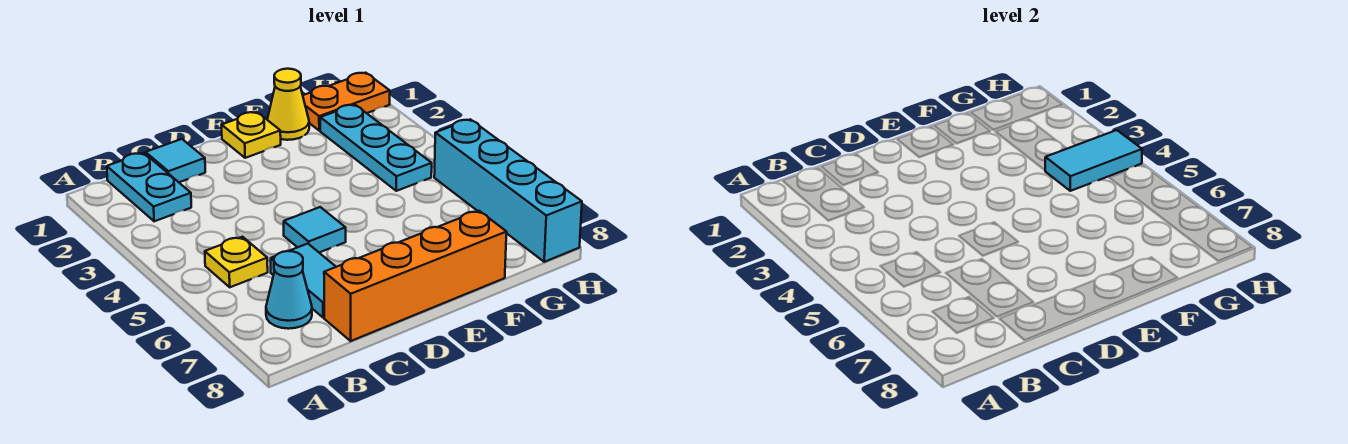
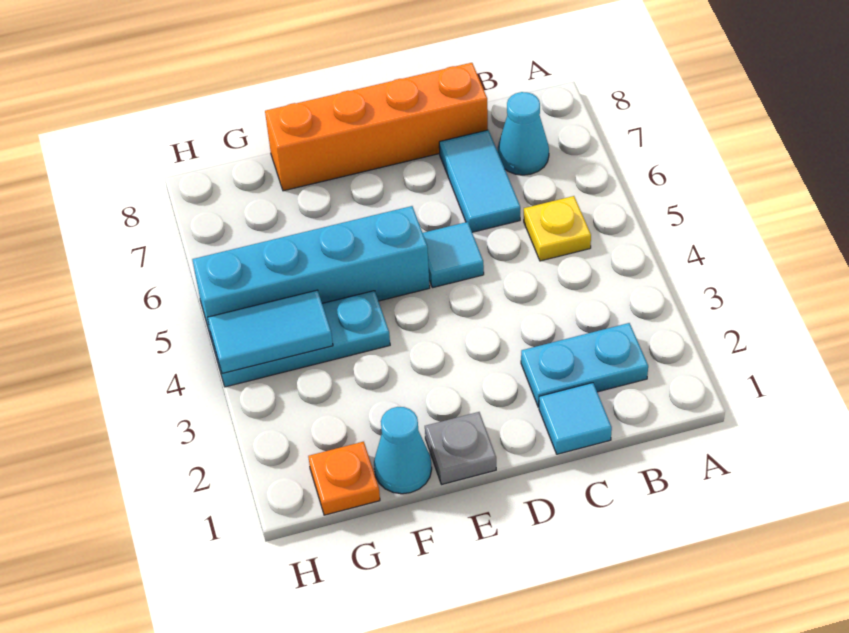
cyan plate B1:B2 level 1 -> cyan plate B2:C2 level 1
yellow plate E1 level 1 -> grey plate E1 level 1
yellow cone F1 level 1 -> cyan cone F1 level 1
orange plate G1:H1 level 1 -> orange plate G1 level 1
cyan plate G2:G4 level 1 -> cyan plate F4:H4 level 1
cyan brick H5:H8 level 1 -> cyan brick E5:H5 level 1

